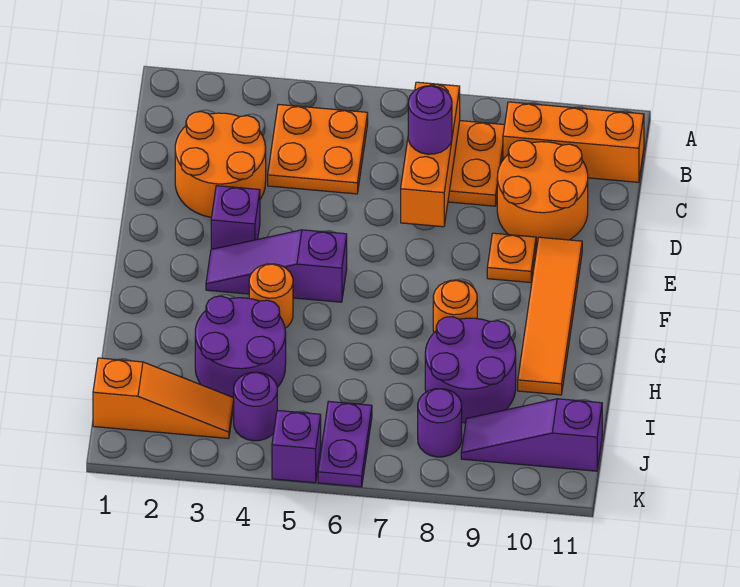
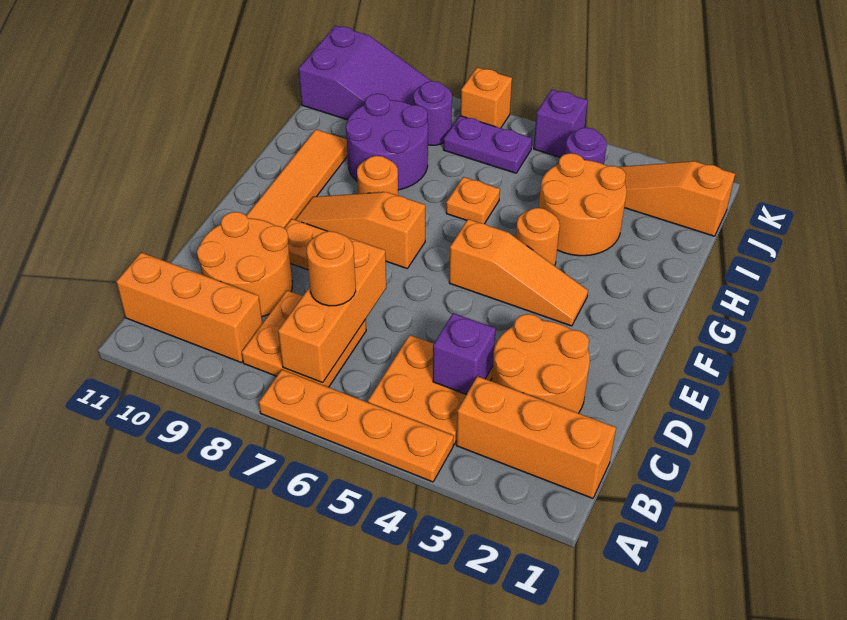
none -> orange plate A4:A7 level 1
none -> orange brick B1:B3 level 1
purple round brick C7 level 3 -> orange round brick C7 level 3
purple brick E3 level 1 -> purple brick C4 level 2
purple slope F3:F5 level 1 top 5 -> orange slope F3:F5 level 1 top 5
none -> orange slope F7:F9 level 1 top 7
purple round brick H3:I4 level 1 -> orange round brick H3:I4 level 1
none -> orange plate H6 level 1
purple plate J6:K6 level 1 -> purple plate J6:J7 level 1
purple slope J9:J11 level 1 top 11 -> purple slope J9:K11 level 1 top 11
none -> orange brick K7 level 1

